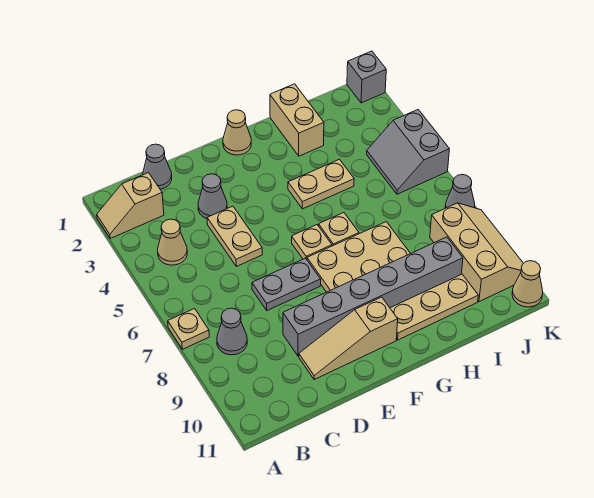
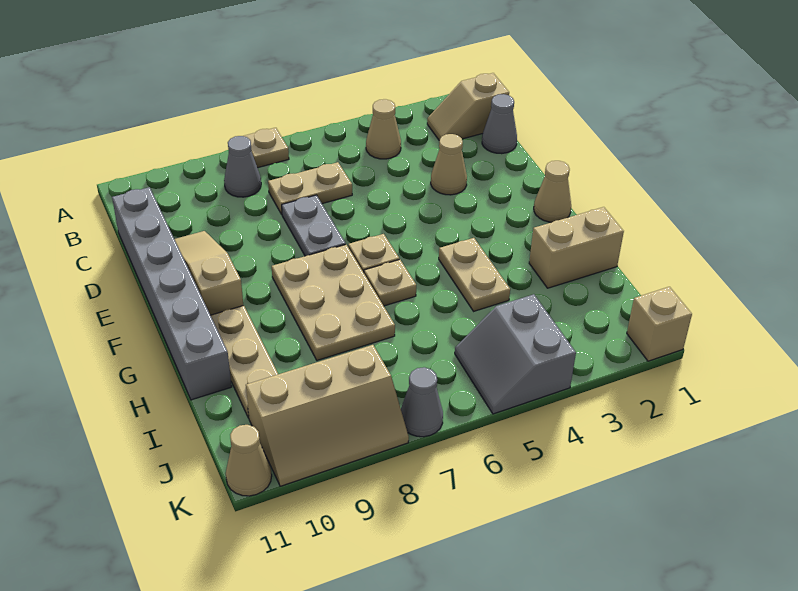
tan slope A2:B2 level 1 top B -> tan slope B1:B2 level 1 top 1
grey cone D3 level 1 -> tan cone D3 level 1
tan plate D4:D5 level 1 -> tan plate C6:C7 level 1
grey brick D9:I9 level 1 -> grey brick C11:H11 level 1
grey slope J4:K5 level 1 top K -> grey slope J4:K5 level 1 top 4
grey brick K1 level 1 -> tan brick K1 level 1

